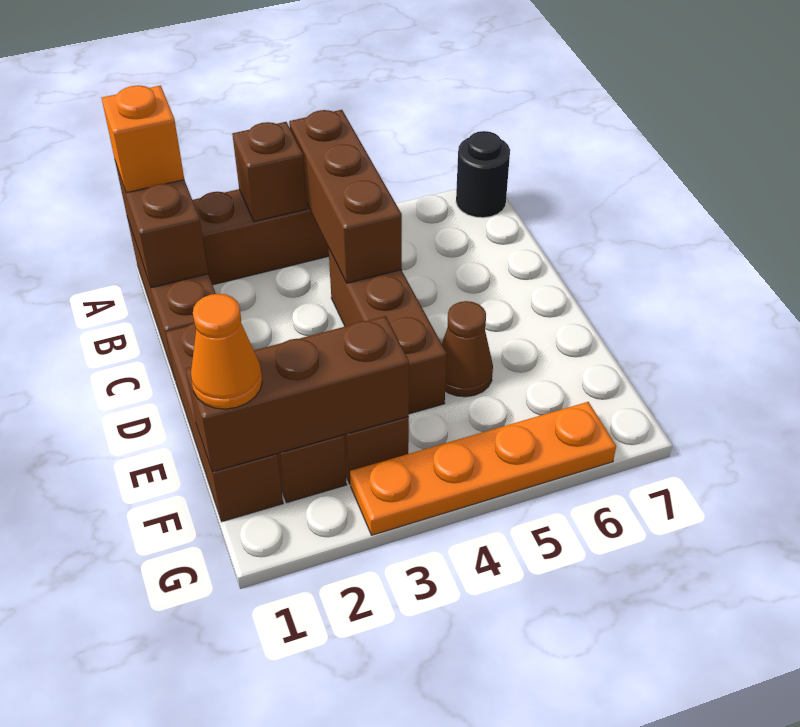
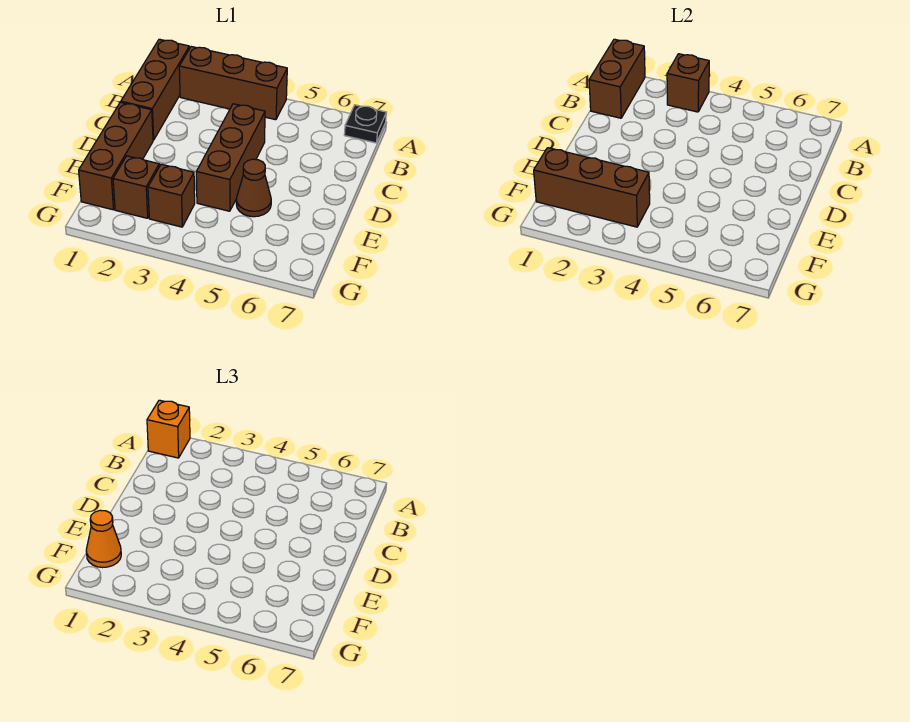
brown brick A4:C4 level 2 -> none
black round brick A7 level 1 -> black plate A7 level 1
orange plate G3:G6 level 1 -> none

